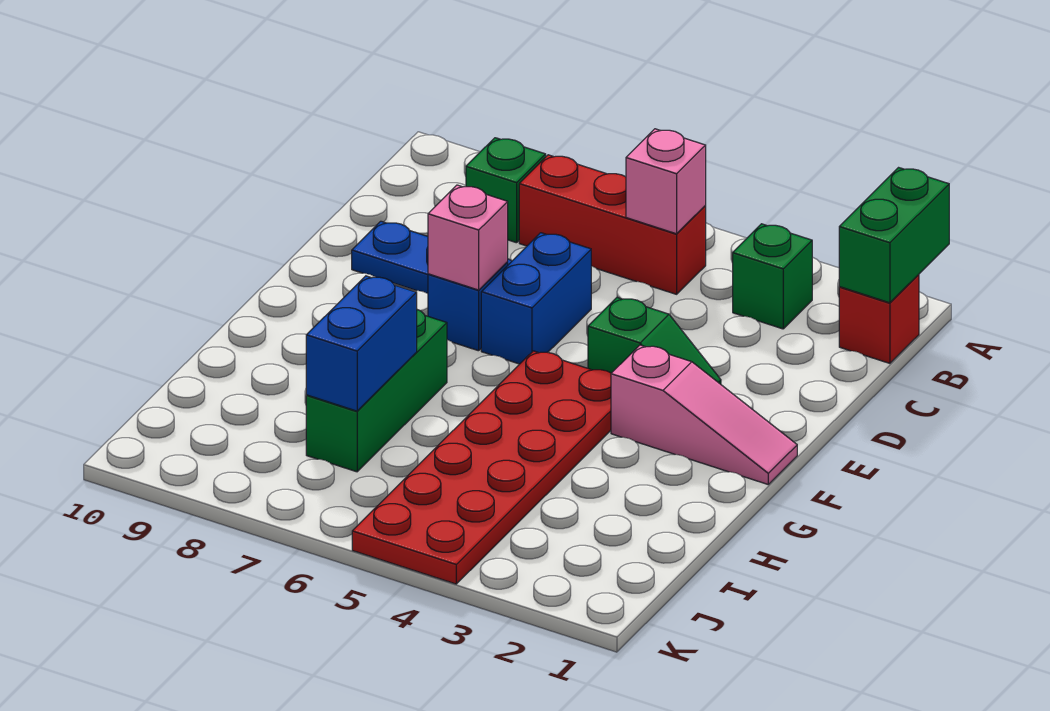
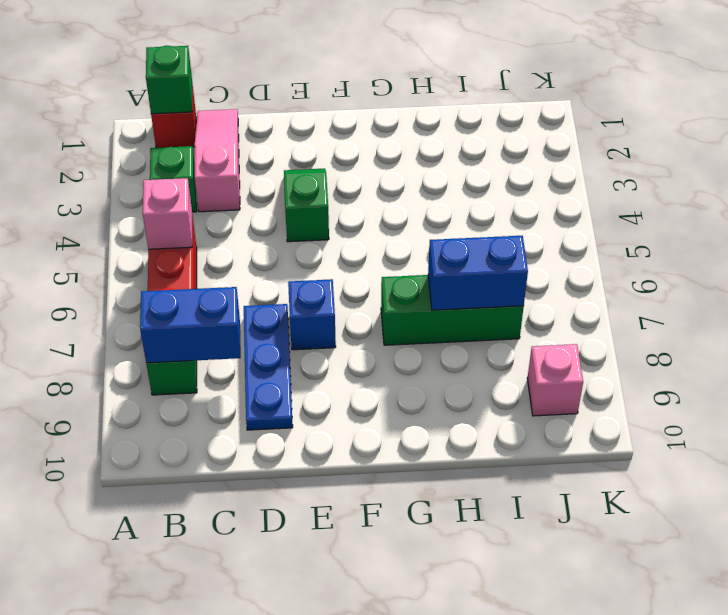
green brick A1:B1 level 2 -> green brick B1 level 2
blue brick D6:E6 level 1 -> blue brick B8:C8 level 2
pink brick E7 level 2 -> pink brick J9 level 1
pink slope F1:F3 level 1 top 3 -> pink slope C1:C3 level 1 top 3
red plate F4:K5 level 1 -> none

